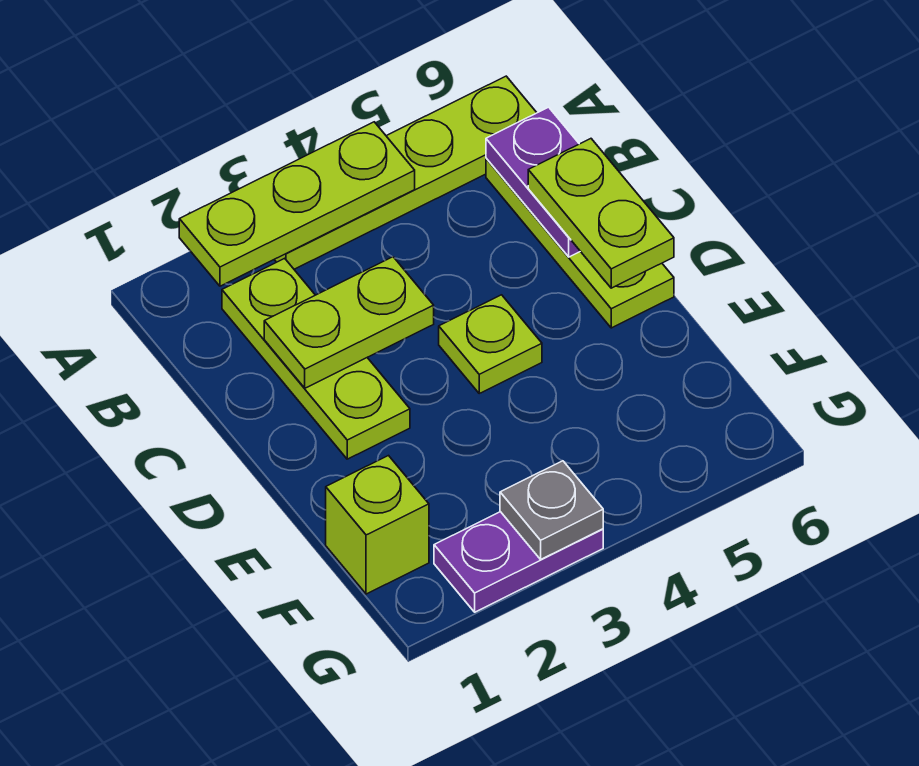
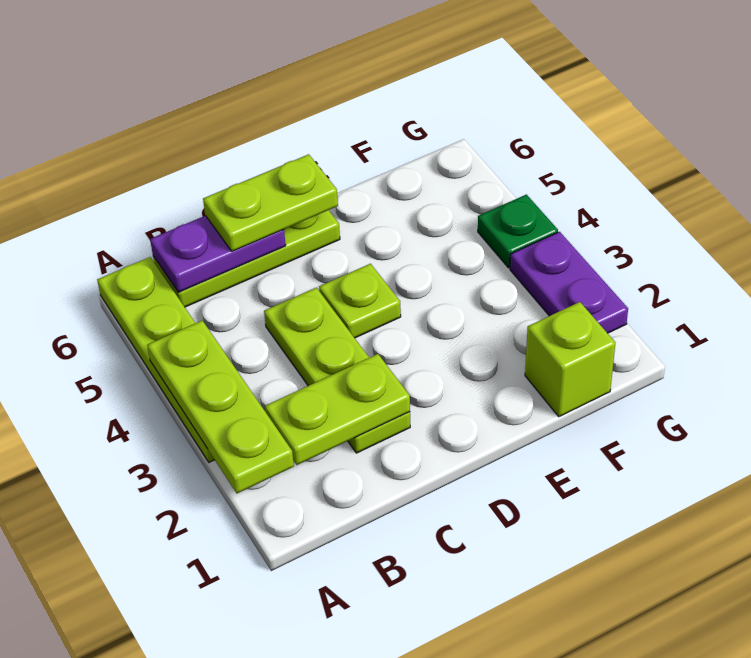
lime plate B2:D2 level 1 -> lime plate C2:C4 level 1
lime plate C2:C3 level 2 -> lime plate B2:C2 level 2
grey plate G3 level 2 -> none
none -> green plate G4 level 1

